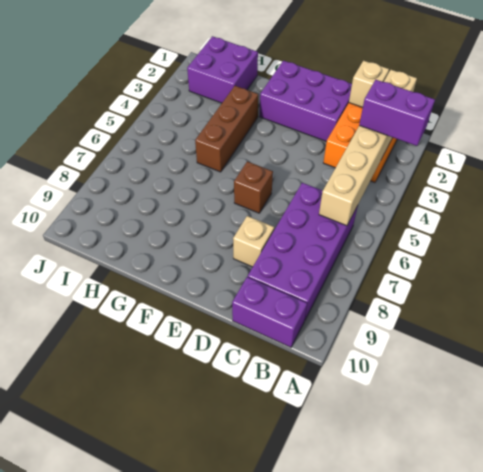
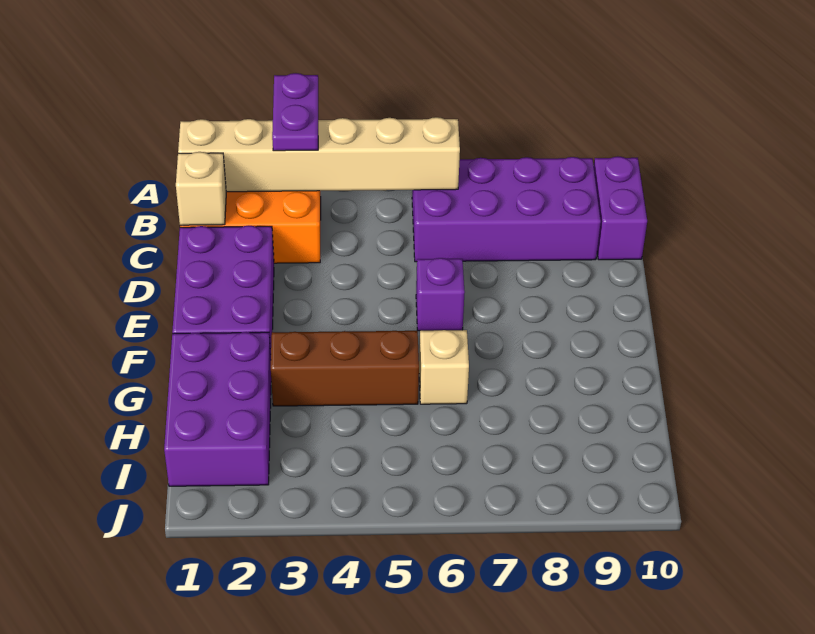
purple brick A3:B3 level 3 -> purple plate A3:B3 level 3
tan brick D8 level 1 -> tan brick G6 level 1
brown brick E6 level 1 -> purple brick E6 level 1
purple brick H1:I2 level 1 -> purple brick G1:I2 level 1

